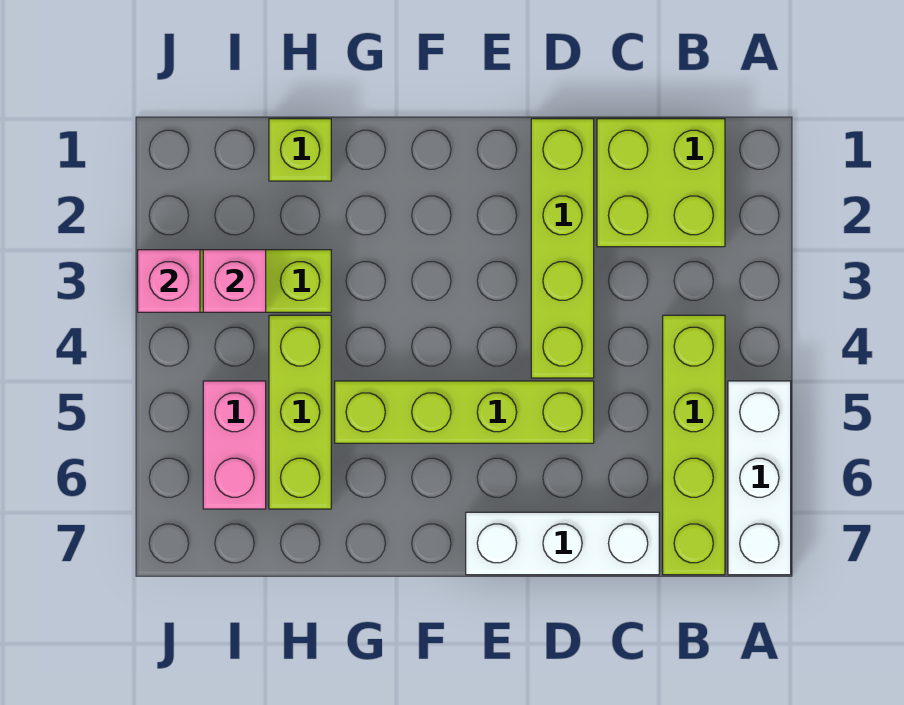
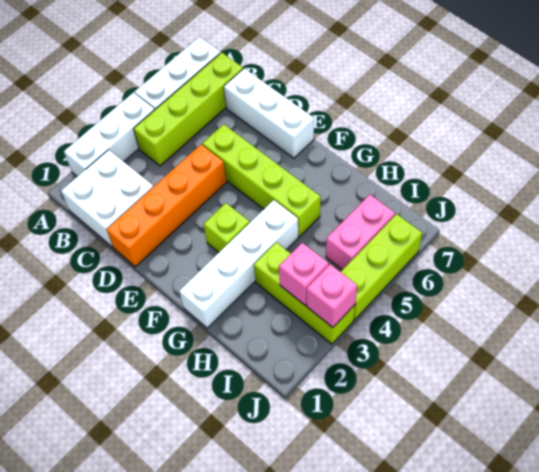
none -> white brick A2:A4 level 1
lime brick B1:C2 level 1 -> white brick B1:C2 level 1
lime brick D1:D4 level 1 -> orange brick D1:D4 level 1
none -> white brick G1:G4 level 1
lime brick H1 level 1 -> lime brick F3 level 1
lime brick H4:H6 level 1 -> lime brick J4:J6 level 1

